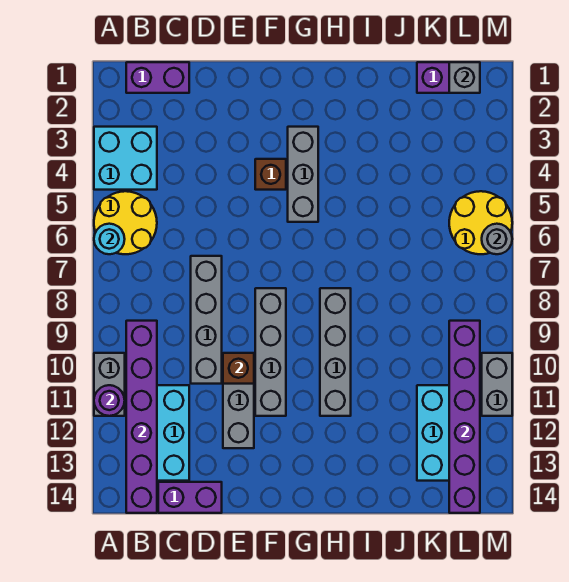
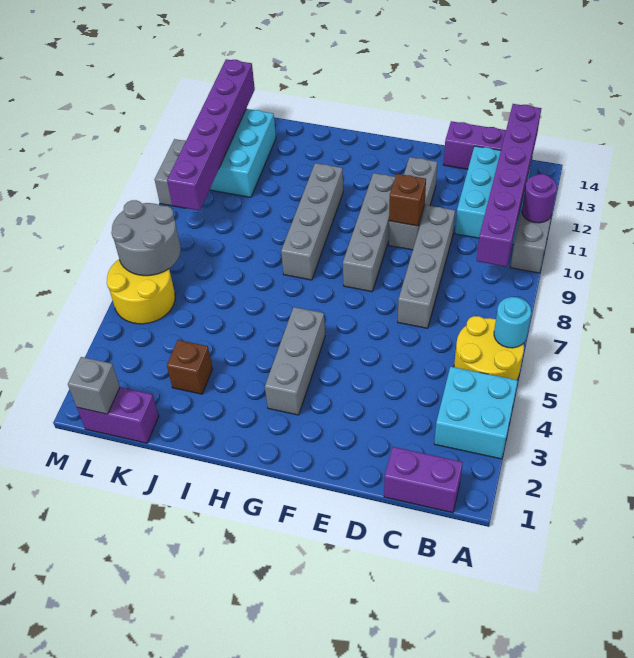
brown brick F4 level 1 -> brown brick J3 level 1
grey round brick M6 level 2 -> grey round brick L6:M7 level 2

